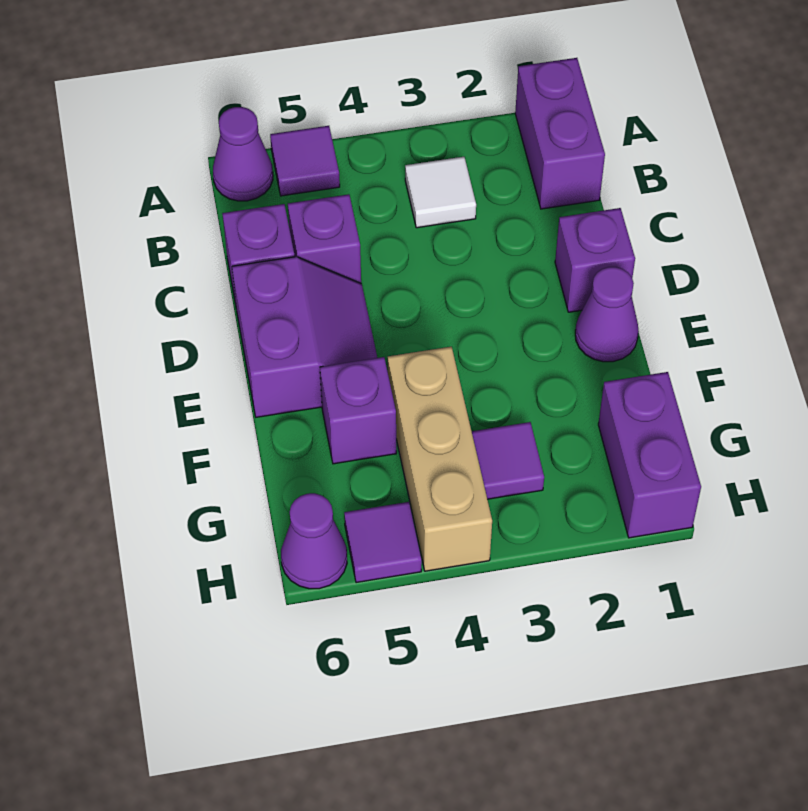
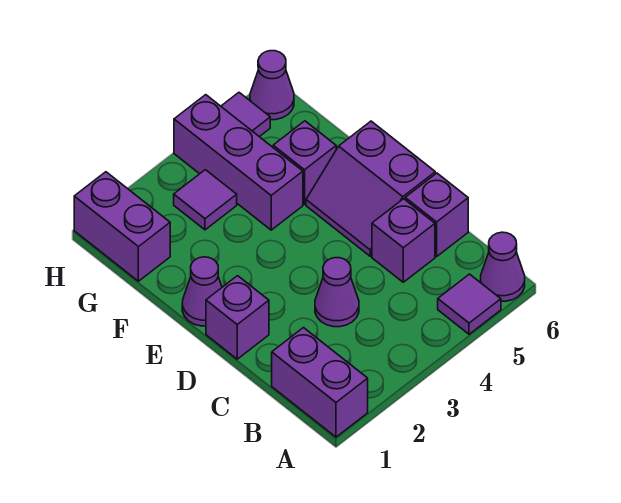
white tile B3 level 1 -> none
none -> purple cone C3 level 1
tan brick F4:H4 level 1 -> purple brick F4:H4 level 1

